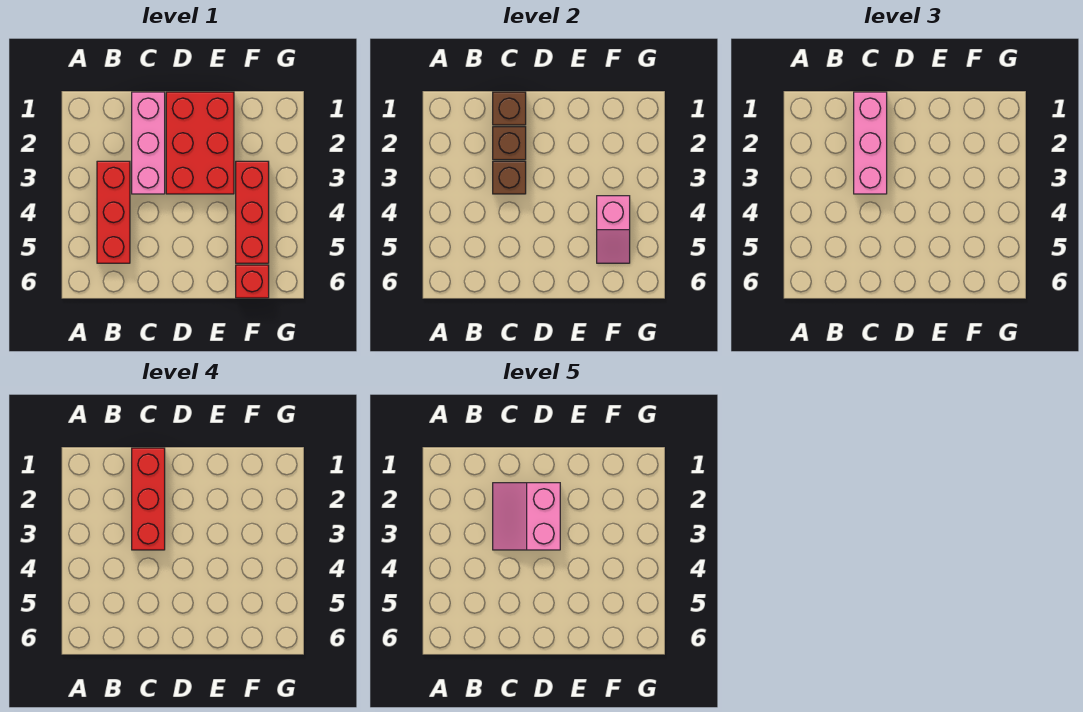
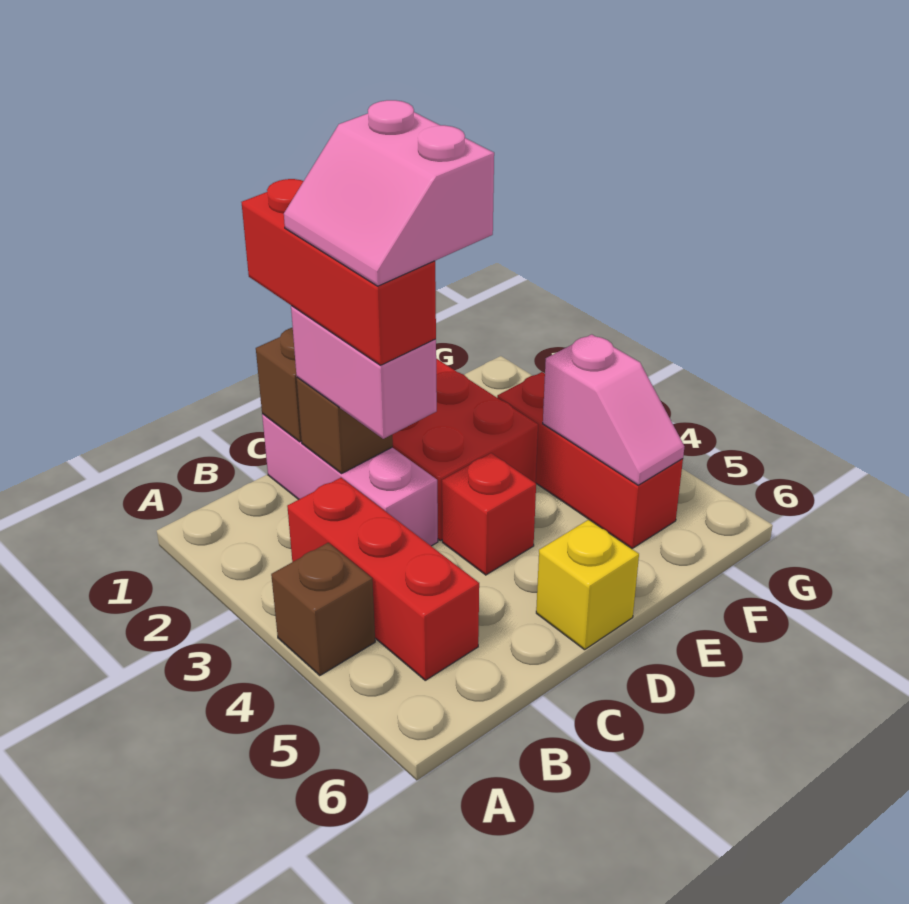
pink brick C1:C3 level 3 -> pink brick C2:C3 level 3
brown brick C3 level 2 -> brown brick A4 level 1
none -> yellow brick D6 level 1
red brick F6 level 1 -> red brick D4 level 1

